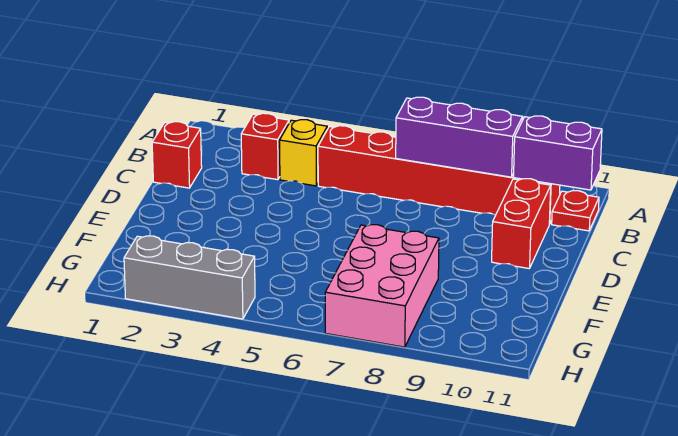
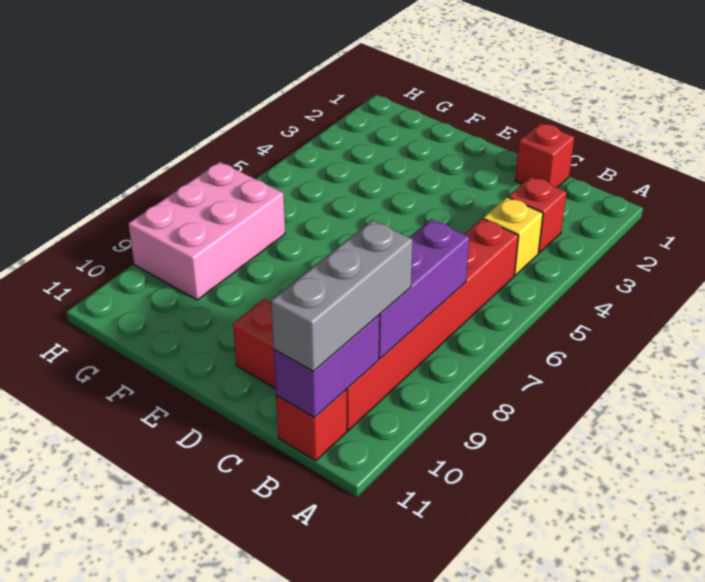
red plate B11 level 1 -> red brick B11 level 1
pink brick F7:H8 level 1 -> pink brick G7:H9 level 1
grey brick H2:H4 level 1 -> grey brick B9:B11 level 3

